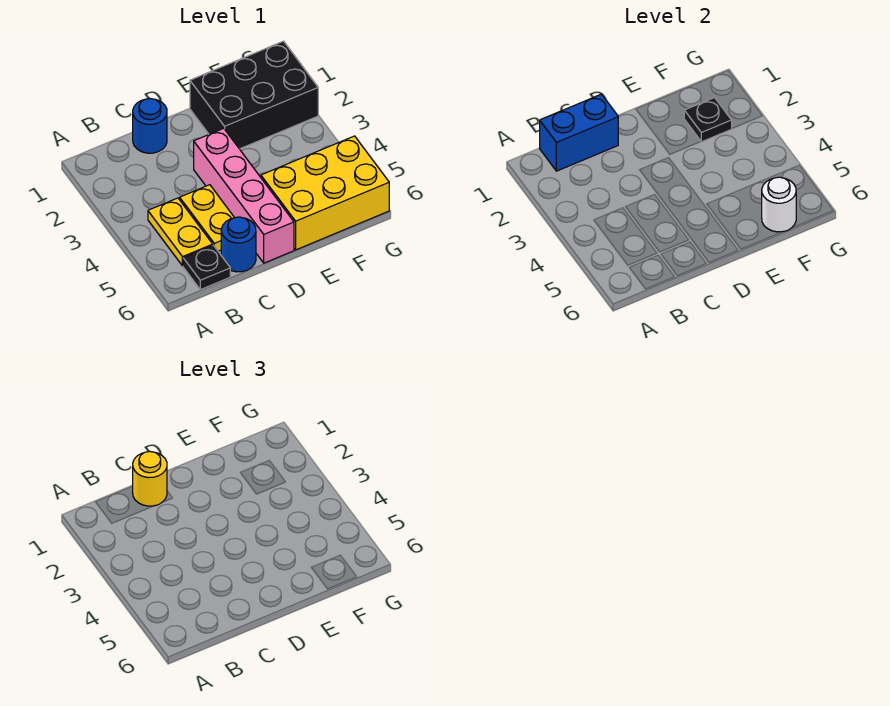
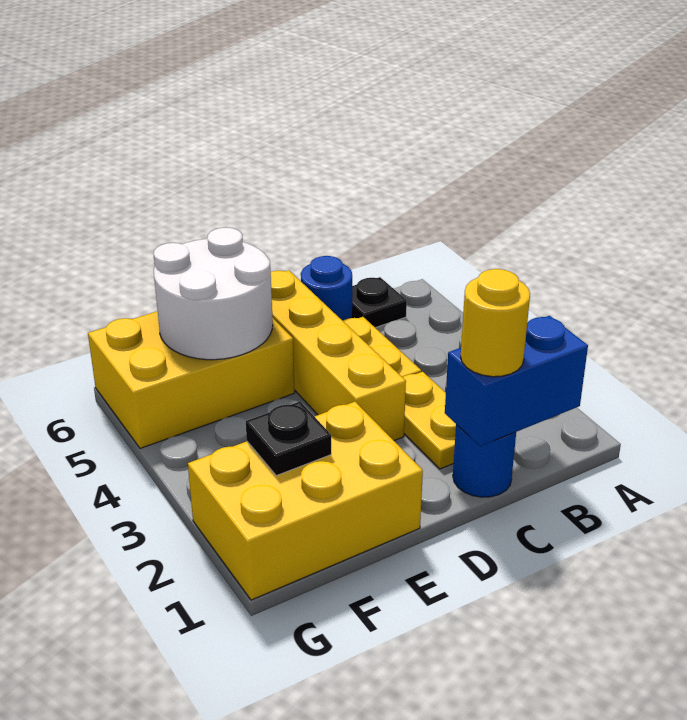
yellow plate B4:B5 level 1 -> yellow plate C2:C3 level 1
pink brick D3:D6 level 1 -> yellow brick D3:D6 level 1
black brick E1:G2 level 1 -> yellow brick E1:G2 level 1
white round brick F6 level 2 -> white round brick E5:F6 level 2

